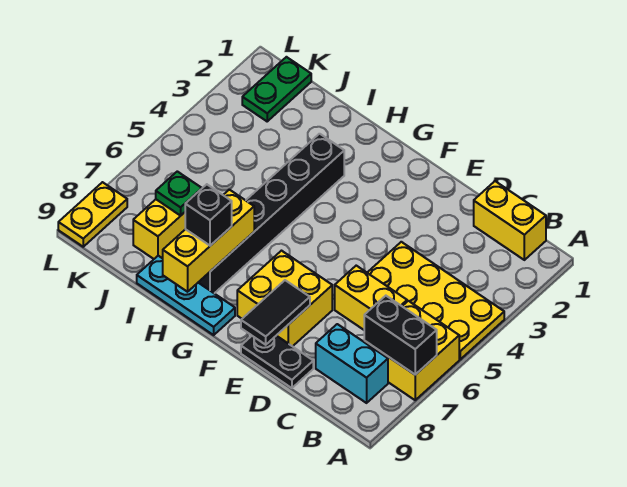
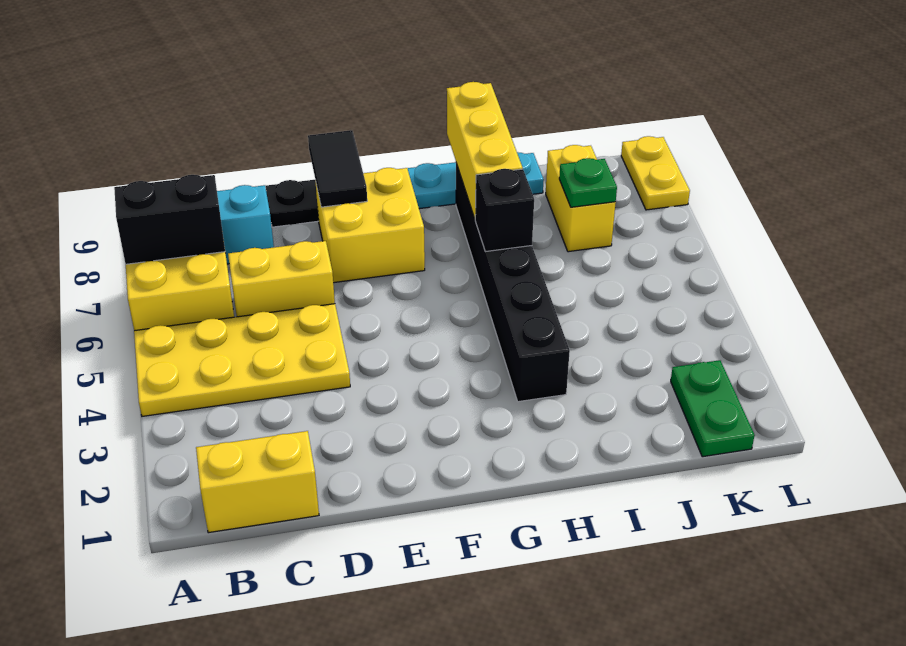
black brick H8 level 3 -> black brick H6 level 2

